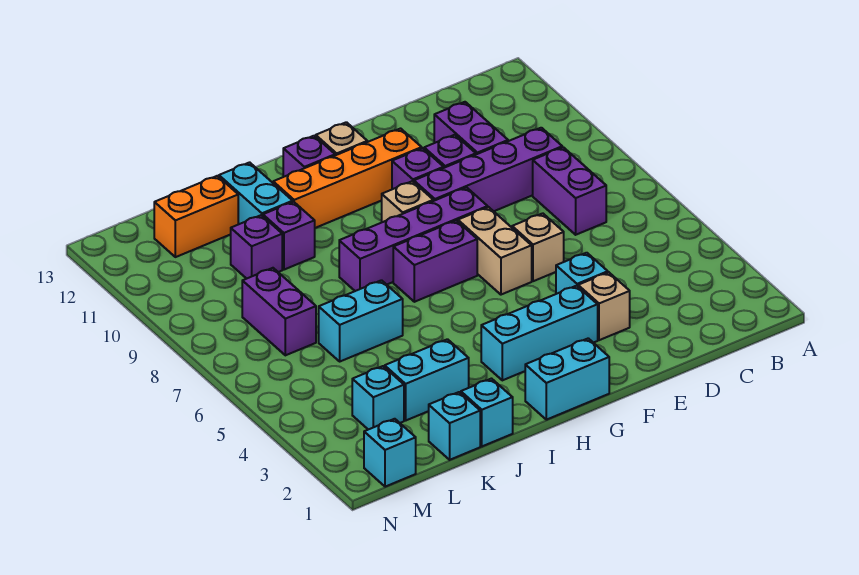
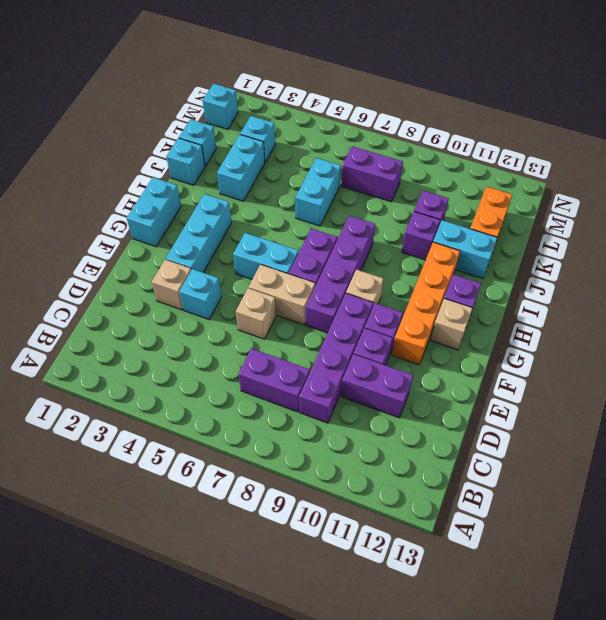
none -> cyan brick G5:G6 level 1

